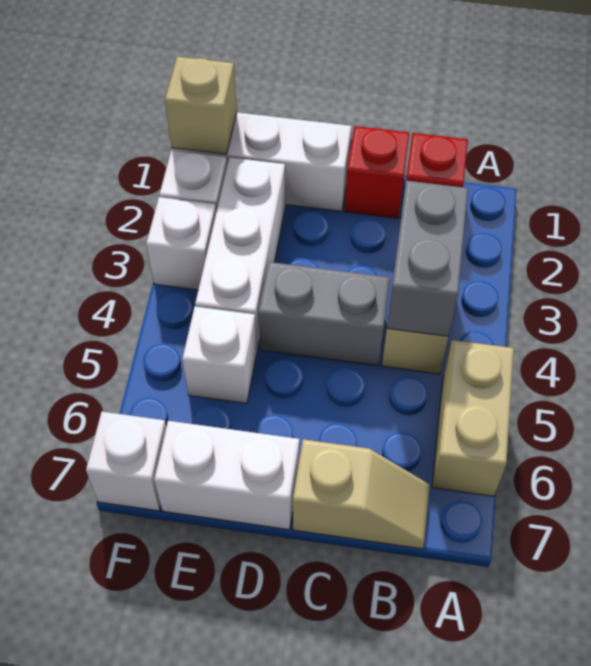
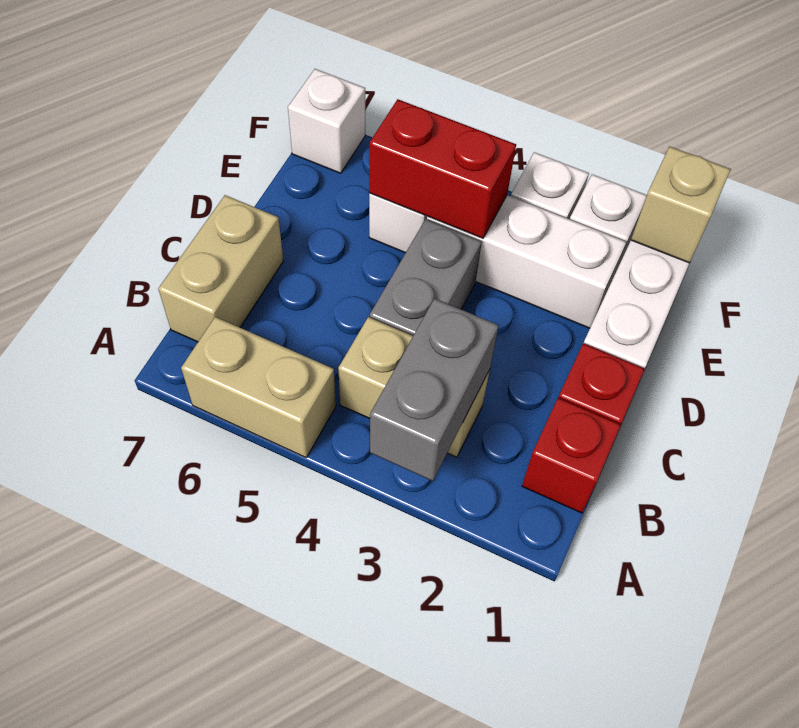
grey brick B3:B4 level 2 -> grey brick A3:B3 level 2
tan slope B7:C7 level 1 top C -> tan brick B7:C7 level 1
white brick D7:E7 level 1 -> none
none -> red brick E4:E5 level 2

